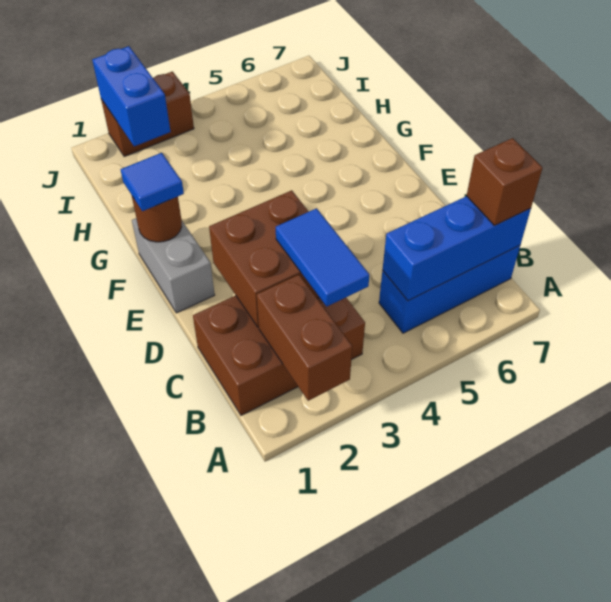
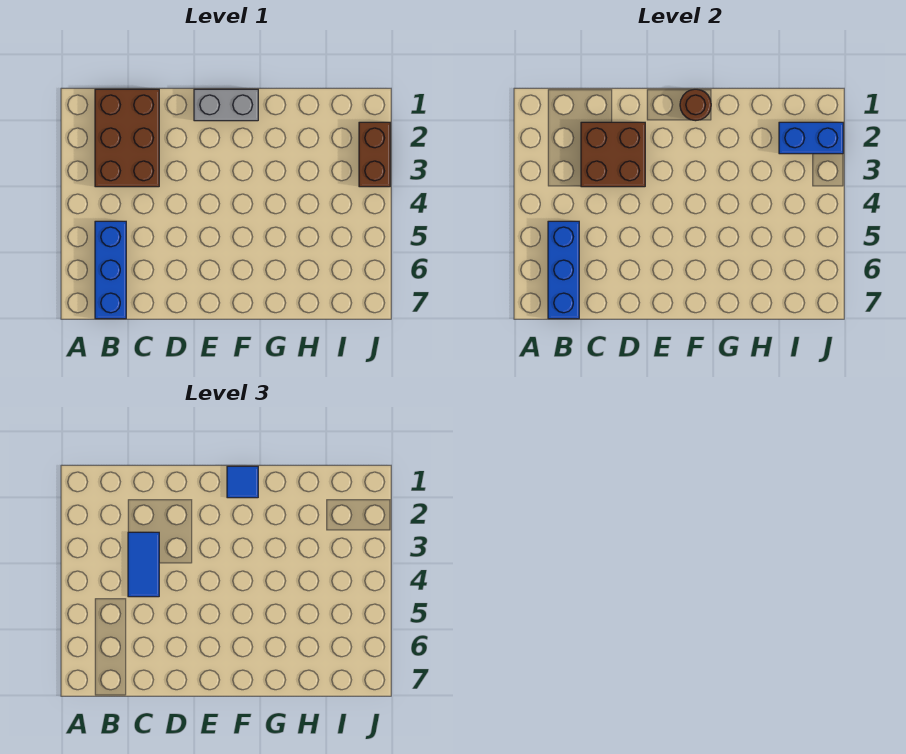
brown brick A2:B2 level 2 -> none
blue tile B3:C3 level 3 -> blue tile C3:C4 level 3
brown brick B7 level 3 -> none

